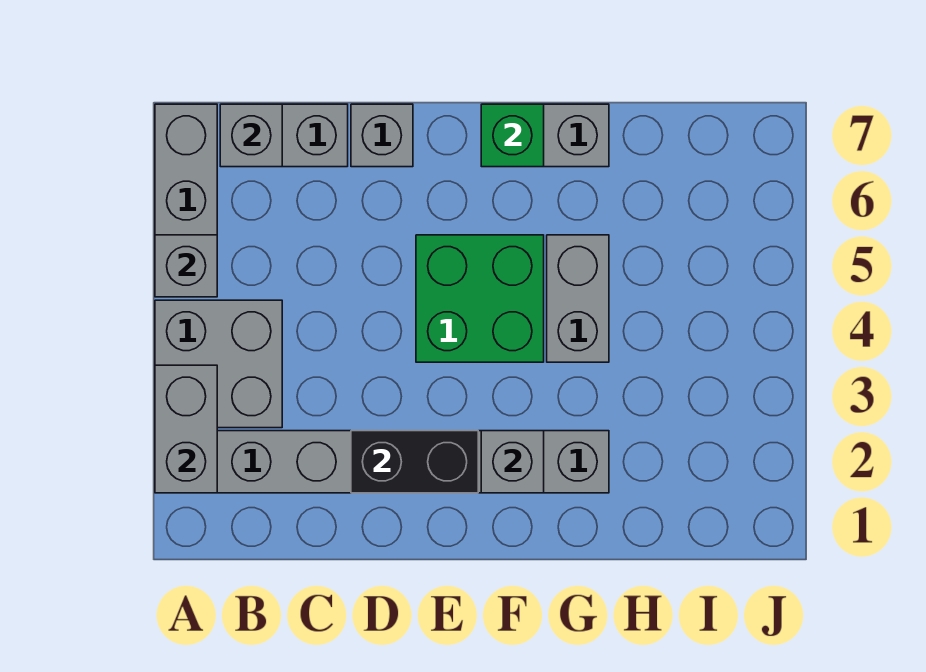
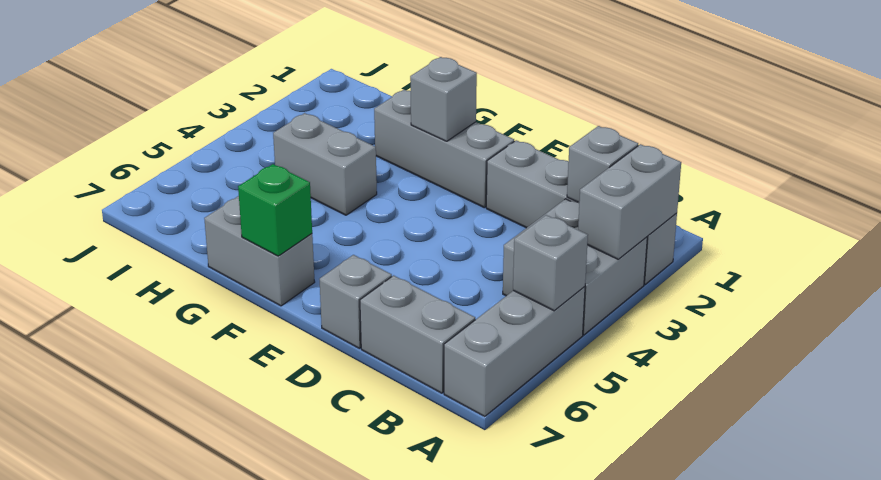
grey brick B7 level 2 -> grey brick B2 level 2
black brick D2:E2 level 2 -> none
green brick E4:F5 level 1 -> none
grey brick G4:G5 level 1 -> grey brick G4:H4 level 1

